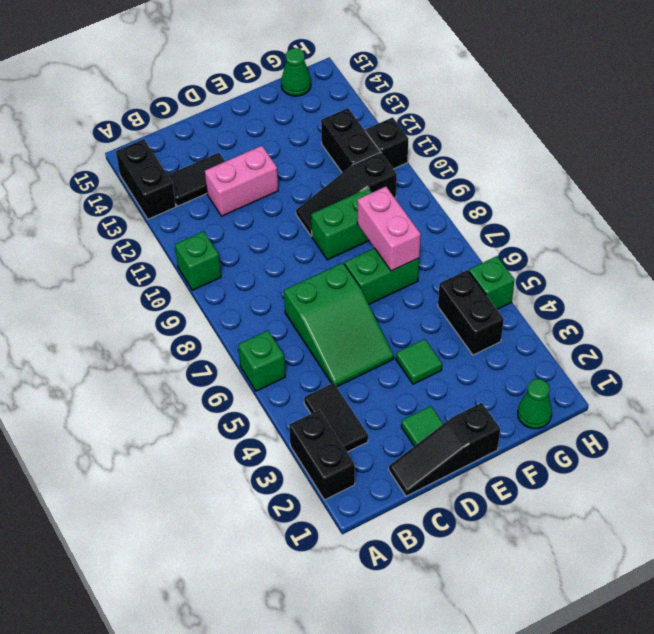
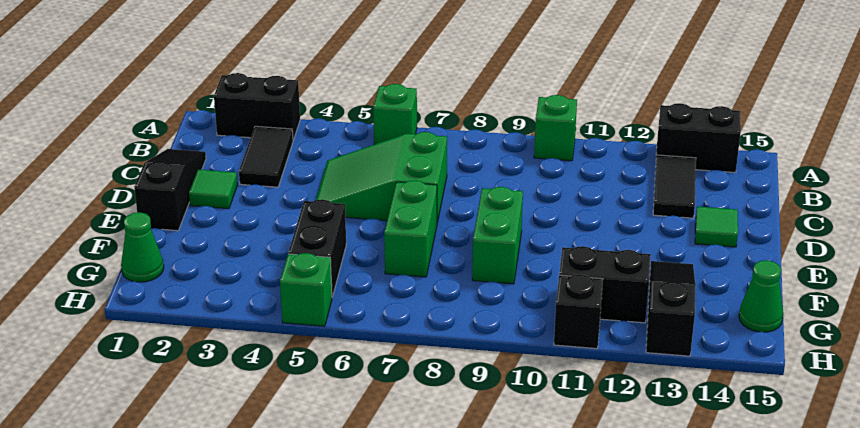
black tile B3:B4 level 1 -> black tile B3:C3 level 1
pink brick C12:D12 level 1 -> none
green tile E4 level 1 -> green tile D14 level 1
black slope E10:G10 level 1 top G -> black slope F13:H13 level 1 top H
pink brick F7:F8 level 2 -> none
black brick G4:G5 level 1 -> black brick F5:G5 level 1

